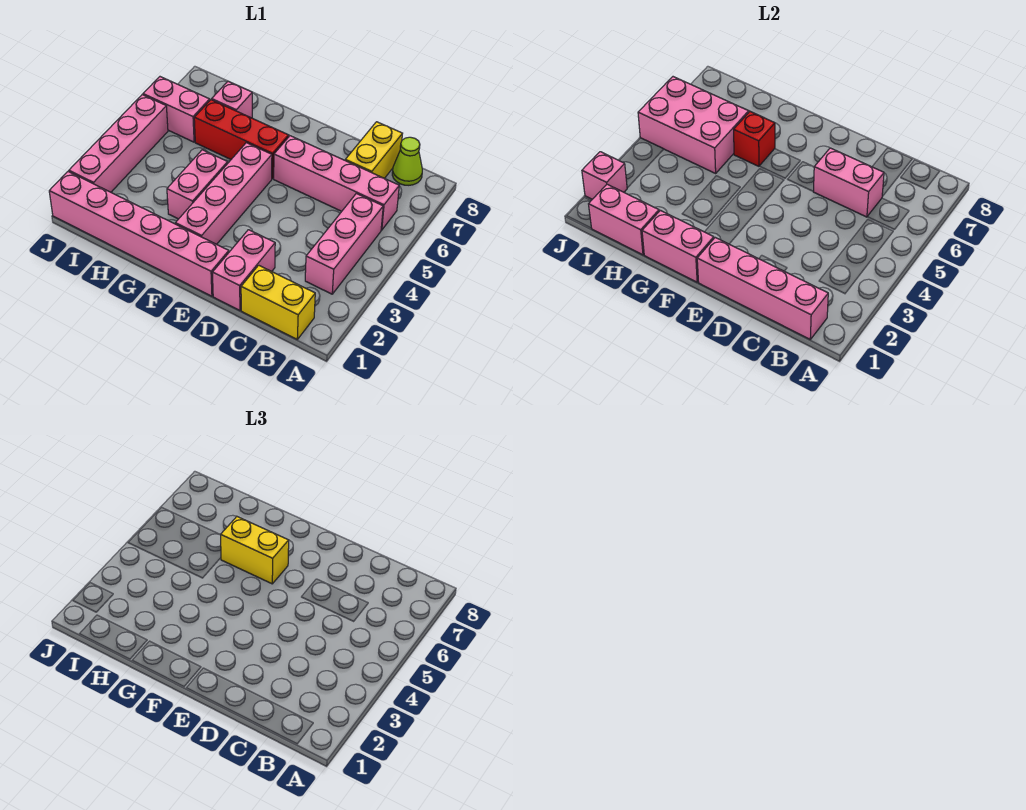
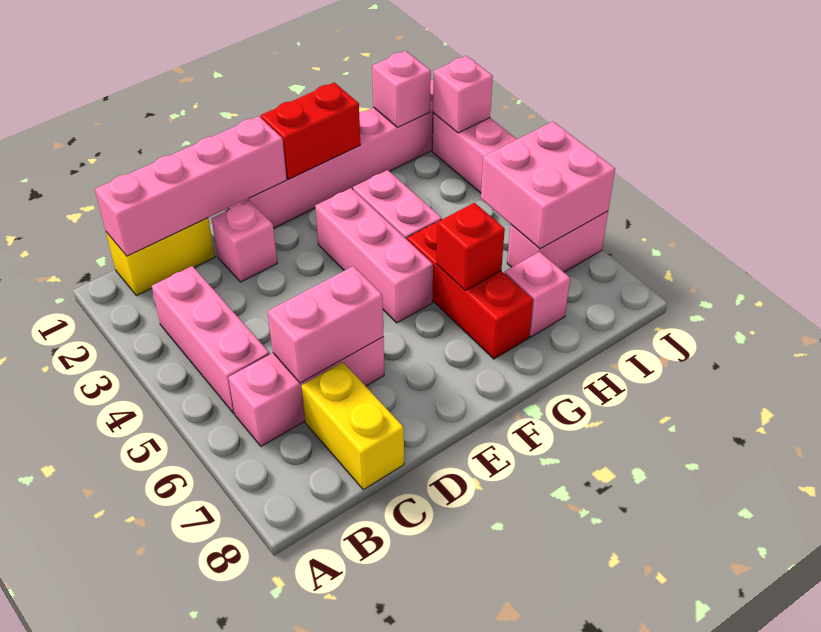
pink brick B6:E6 level 1 -> pink brick B6:D6 level 1
lime cone B8 level 1 -> none
pink brick D1:D2 level 1 -> pink brick D2 level 1
pink brick F1:G1 level 2 -> red brick F1:G1 level 2
pink brick F2:F5 level 1 -> pink brick F3:F5 level 1
red brick F6:H6 level 1 -> red brick G5:G7 level 1
yellow brick F6:G6 level 3 -> none
pink brick H1:I1 level 2 -> pink brick I1 level 2
pink brick H5:J6 level 2 -> pink brick I5:J6 level 2

